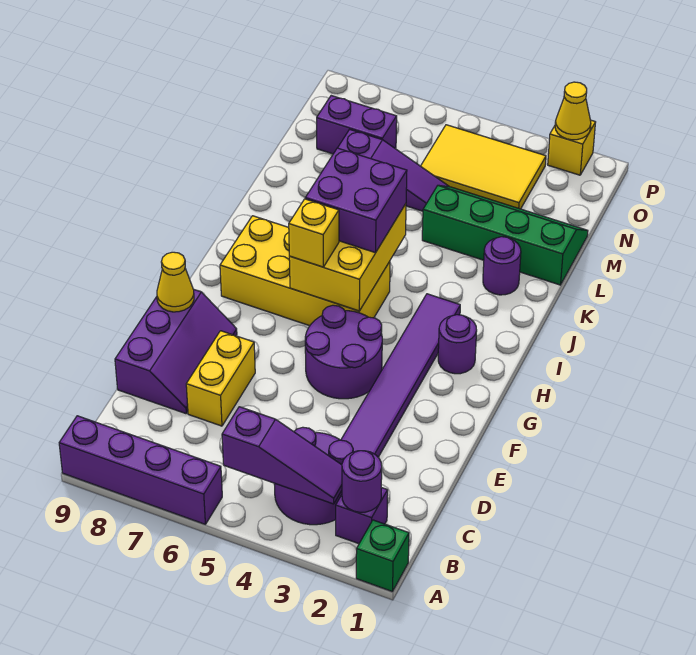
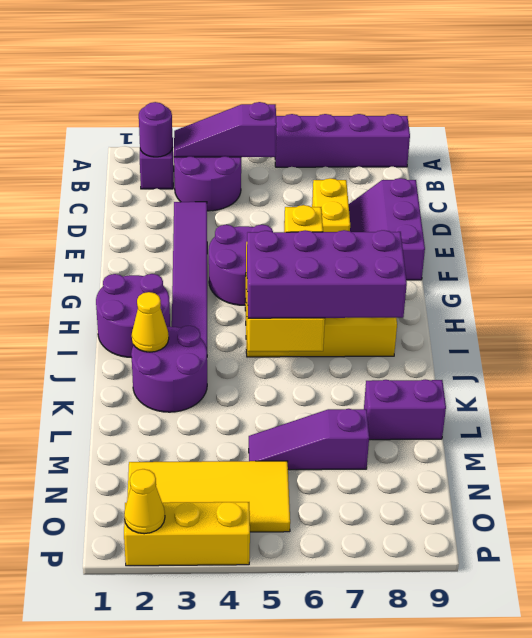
green brick A1 level 1 -> none
yellow cone F9 level 2 -> yellow cone J2 level 2
purple round brick H2 level 1 -> purple round brick H1:I2 level 1
purple brick I5:J6 level 3 -> purple brick I5:J8 level 3
purple round brick K2 level 1 -> purple round brick J2:K3 level 1
green slope L1:M4 level 1 top L -> none
yellow tile N3:O5 level 1 -> yellow tile N2:O5 level 1
purple brick N7:N8 level 1 -> purple brick L8:L9 level 1
yellow brick P2 level 1 -> yellow brick P2:P4 level 1

